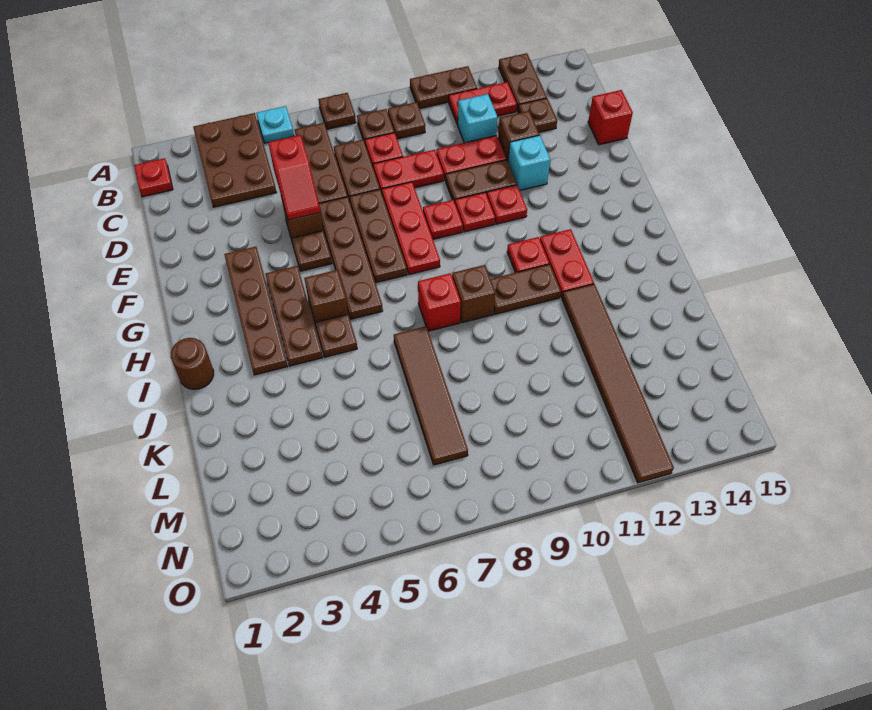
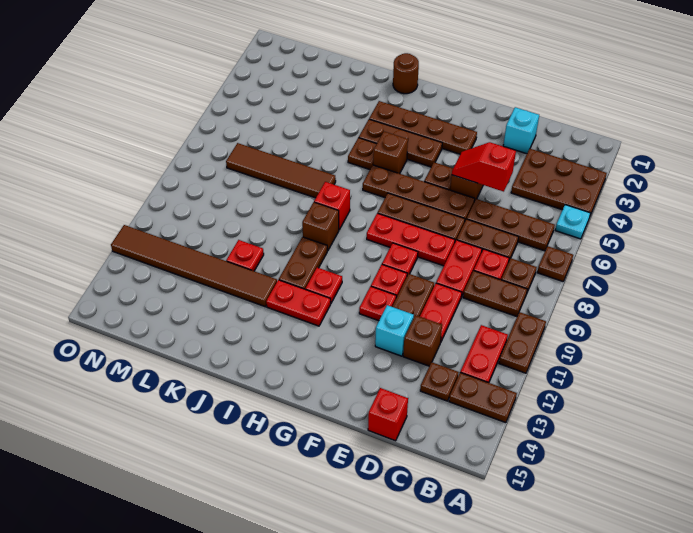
red plate B1 level 1 -> red plate K11 level 1
brown plate B9 level 1 -> brown plate B9:C9 level 1
cyan brick C11 level 1 -> cyan brick D2 level 1

